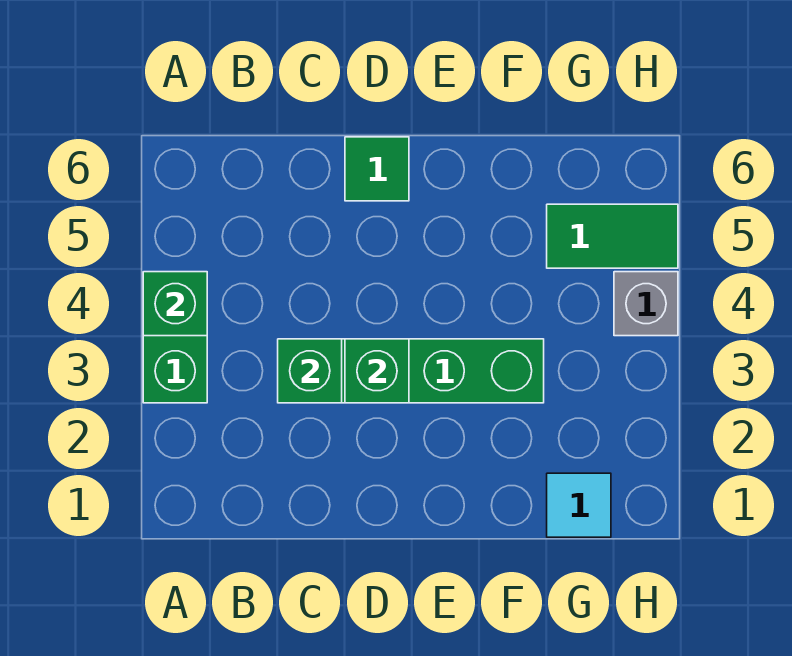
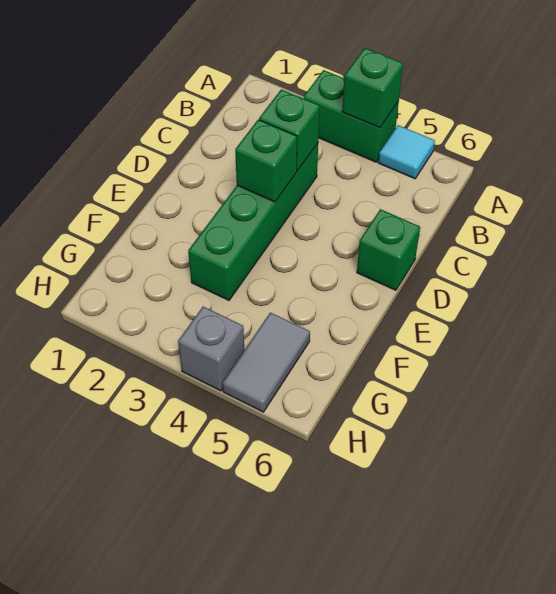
green tile D6 level 1 -> green brick D6 level 1
cyan tile G1 level 1 -> cyan tile A5 level 1
green tile G5:H5 level 1 -> grey tile G5:H5 level 1

